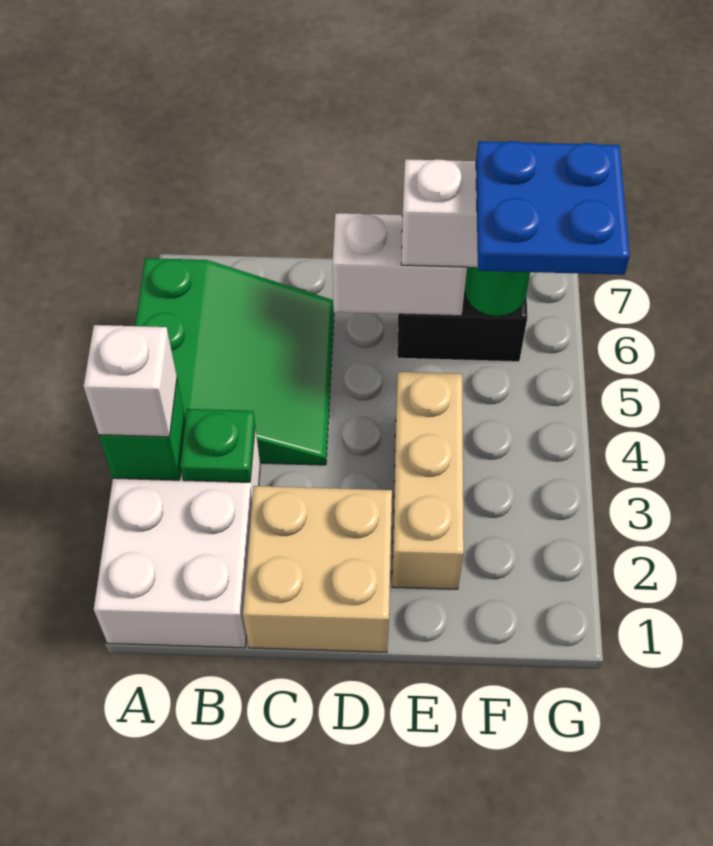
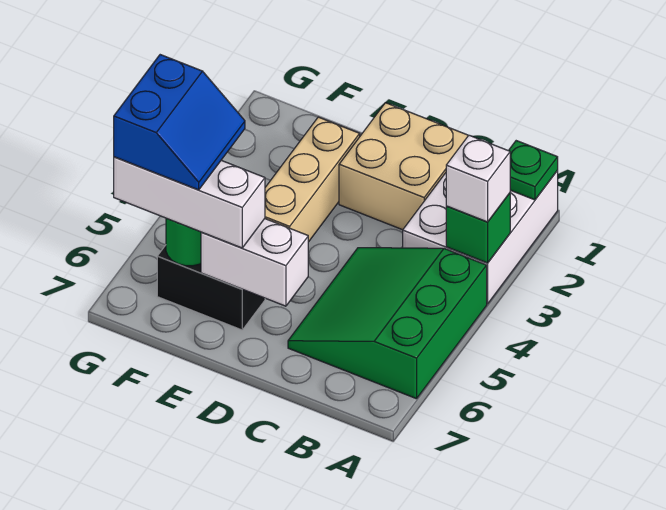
green plate B3 level 2 -> green plate A1 level 2
blue plate F5:G6 level 4 -> blue slope F5:G6 level 4 top G

